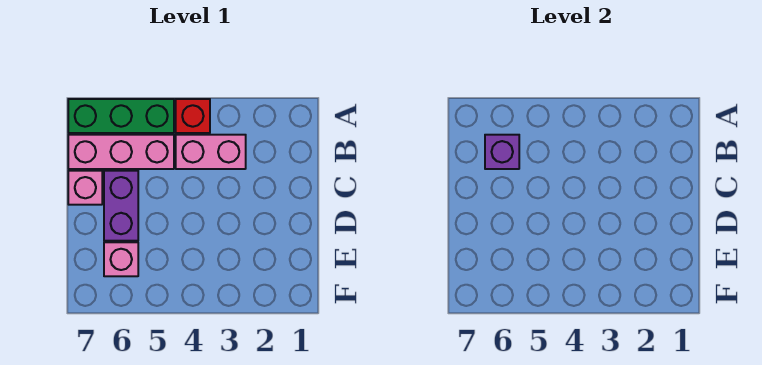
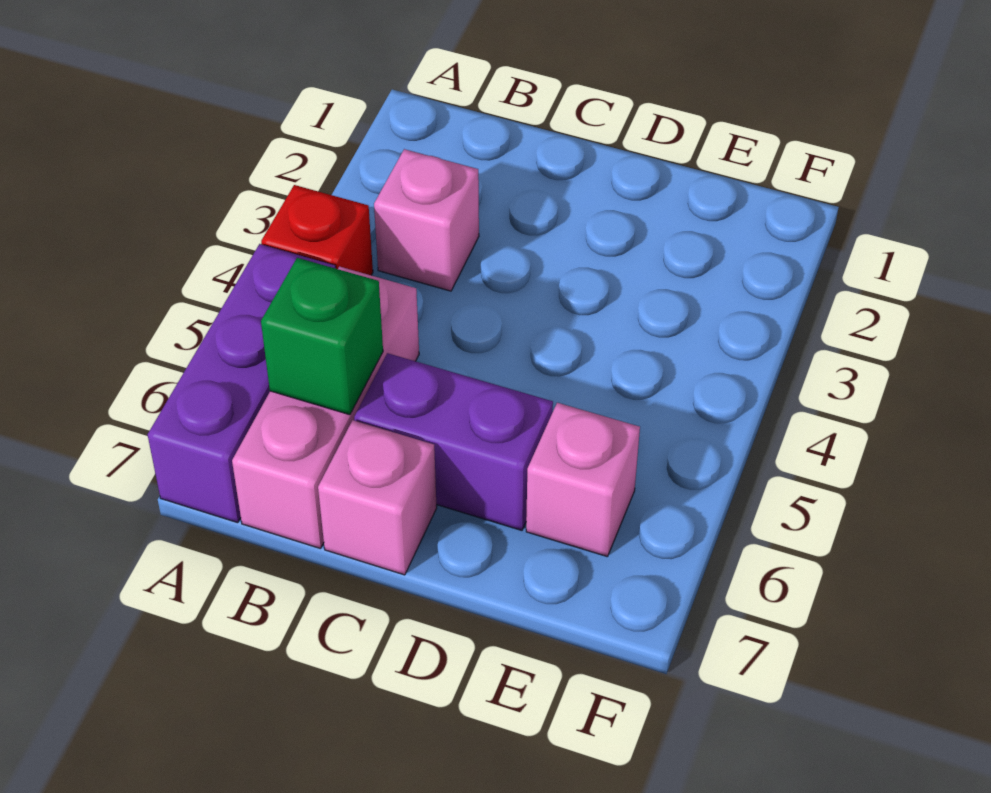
green brick A5:A7 level 1 -> purple brick A5:A7 level 1
pink brick B3:B4 level 1 -> pink brick B3 level 1
purple brick B6 level 2 -> green brick B6 level 2

